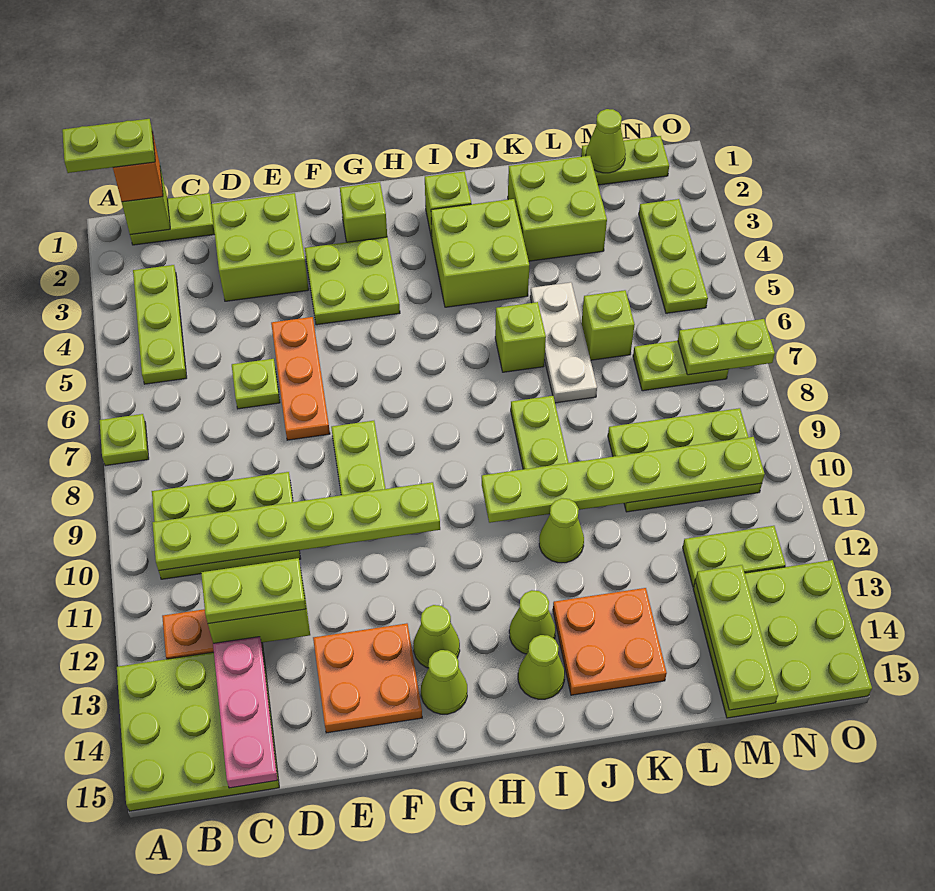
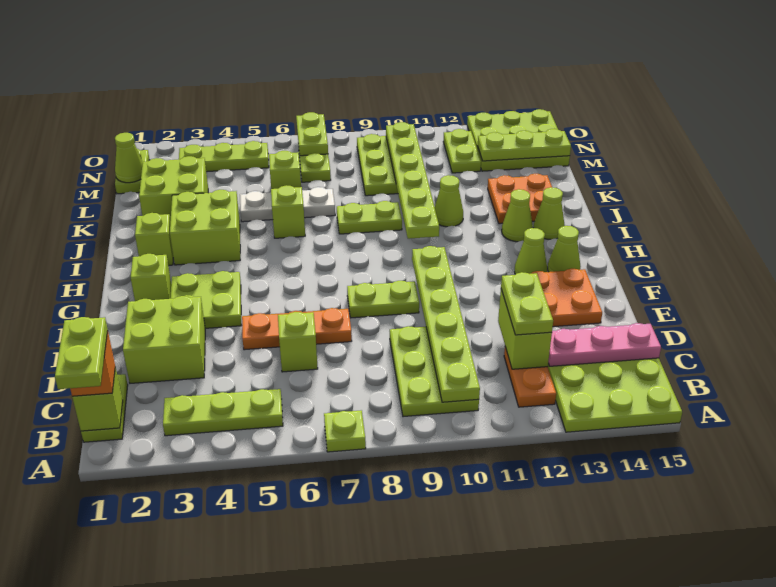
lime plate D6 level 1 -> lime brick D6 level 1

